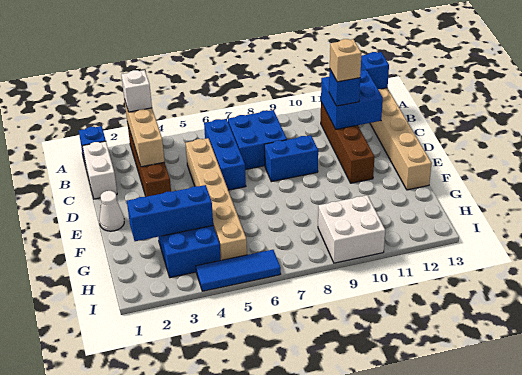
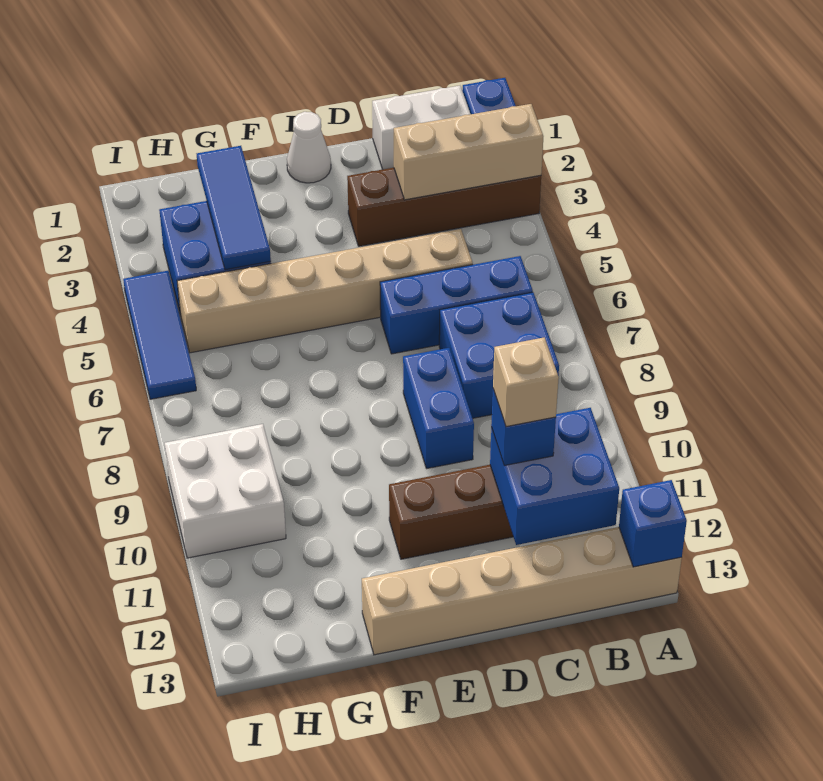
white brick A3 level 3 -> none
blue brick G2:G4 level 2 -> blue tile G2:G4 level 2

